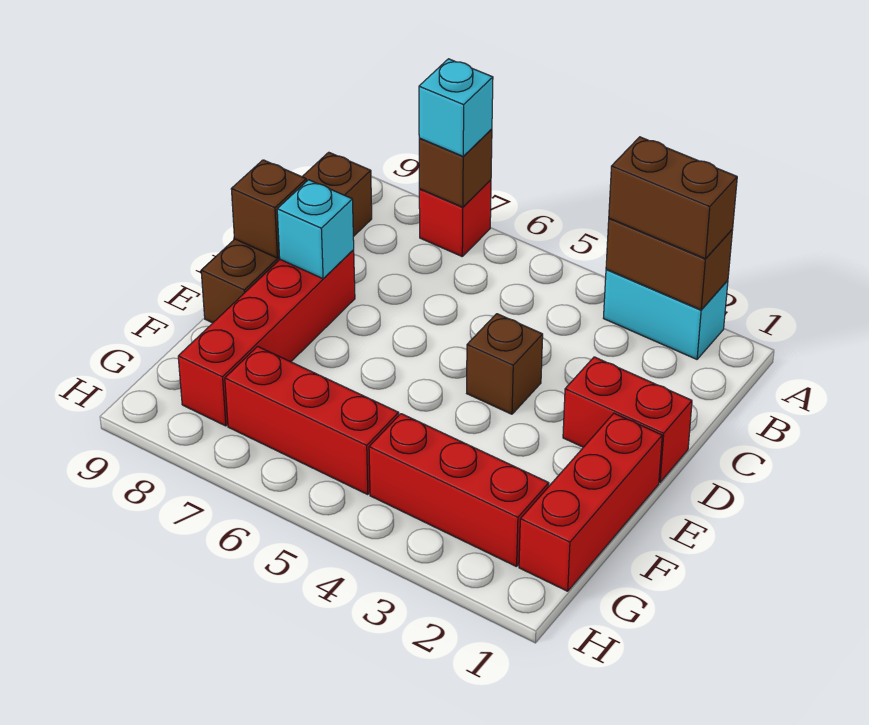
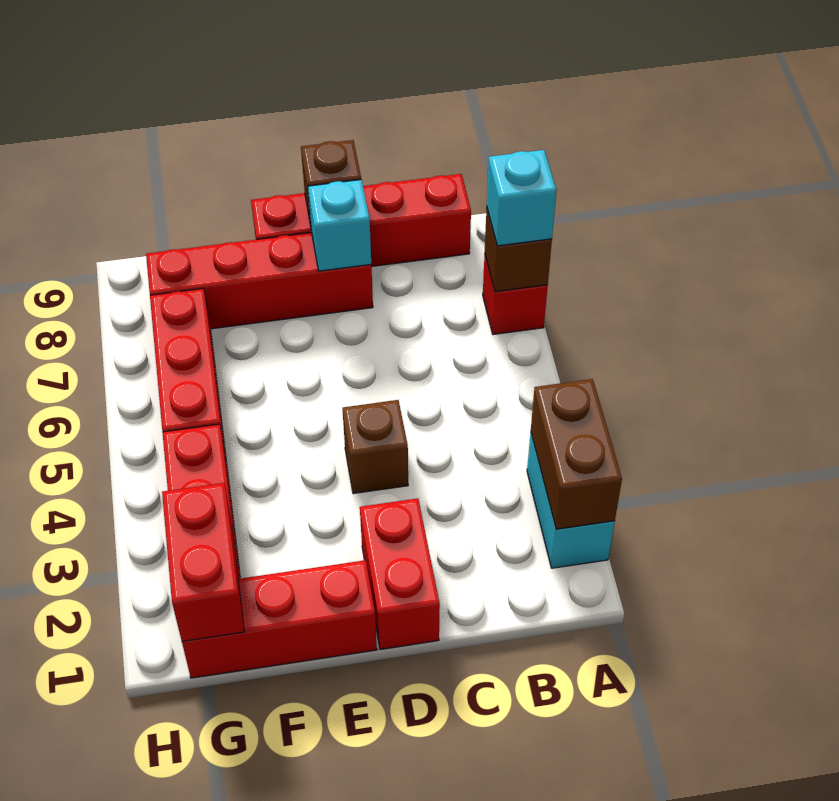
brown brick A2:A3 level 3 -> none
brown brick B9:E9 level 1 -> red brick B9:E9 level 1
none -> red brick G1:G2 level 2

